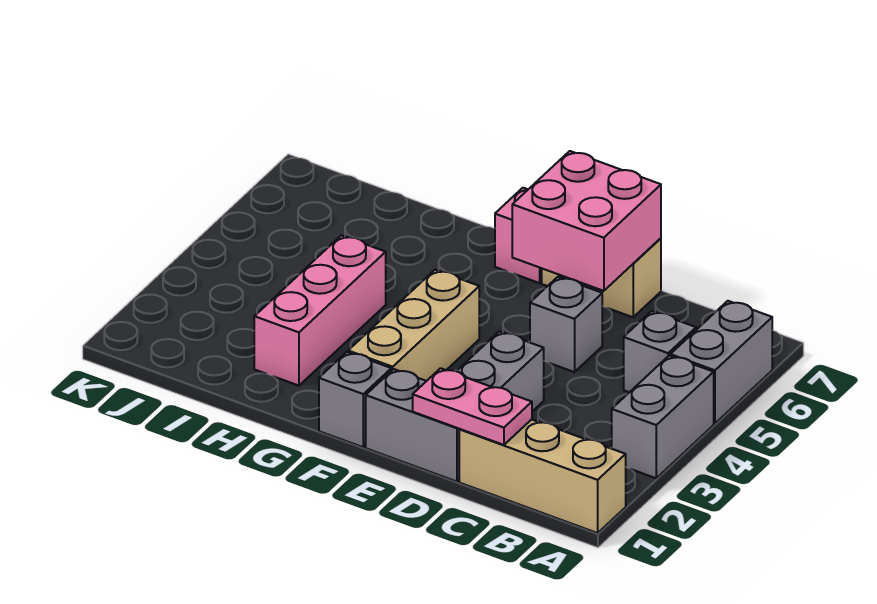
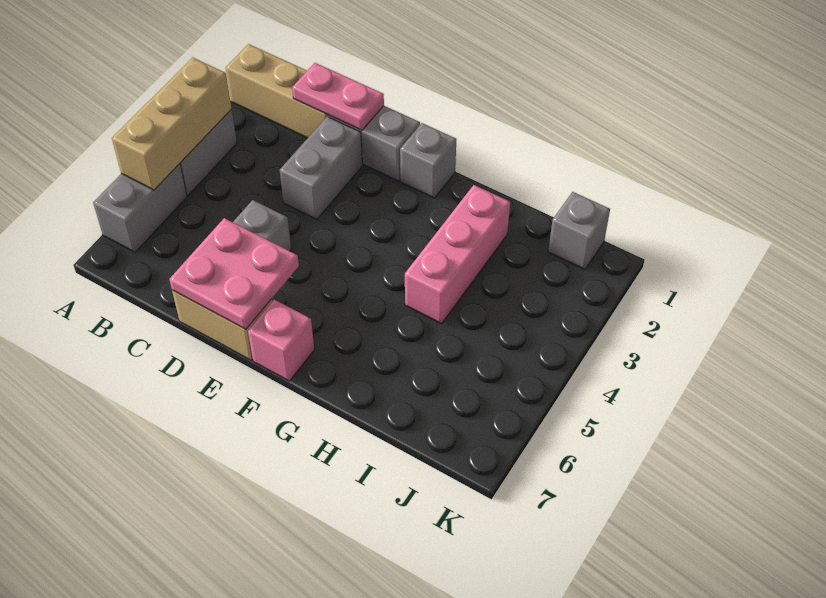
grey brick B5 level 1 -> grey brick J1 level 1
pink brick D6:E7 level 2 -> pink plate D6:E7 level 2
tan brick F2:F4 level 1 -> tan brick A3:A5 level 2

